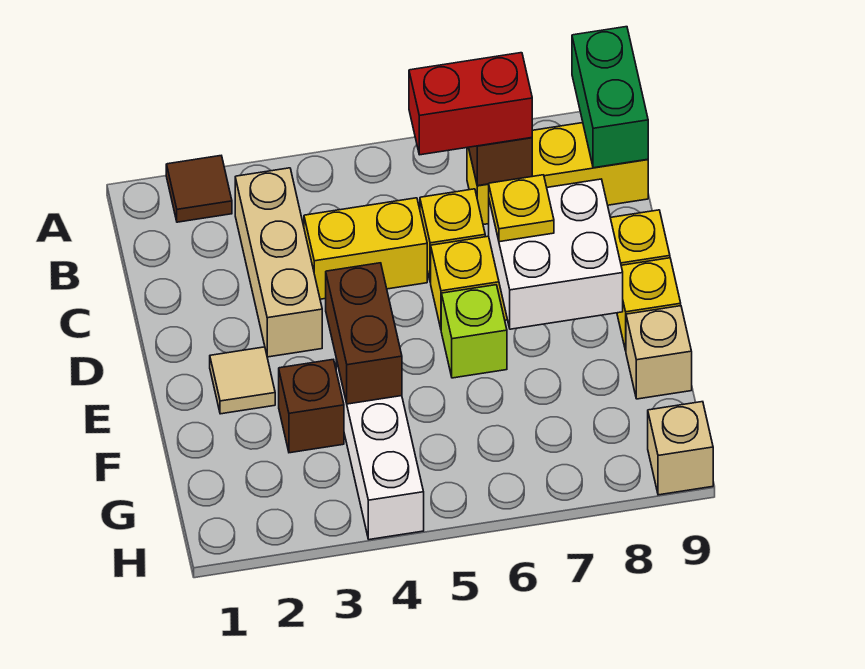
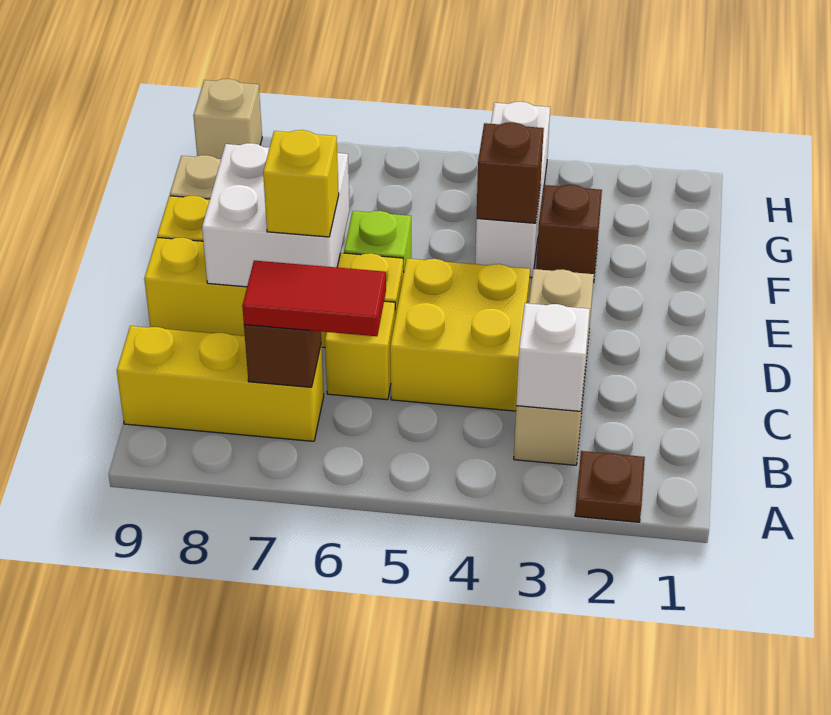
brown tile A2 level 1 -> brown plate A2 level 1
green brick A9:B9 level 2 -> none
none -> white brick B3 level 2
red brick B6:B7 level 3 -> red tile B6:B7 level 3
yellow brick C4:C5 level 1 -> yellow brick C4:D5 level 1
yellow plate D7 level 3 -> yellow brick D7 level 3
tan tile E2 level 1 -> none
brown brick E4:F4 level 2 -> brown brick F4 level 2

